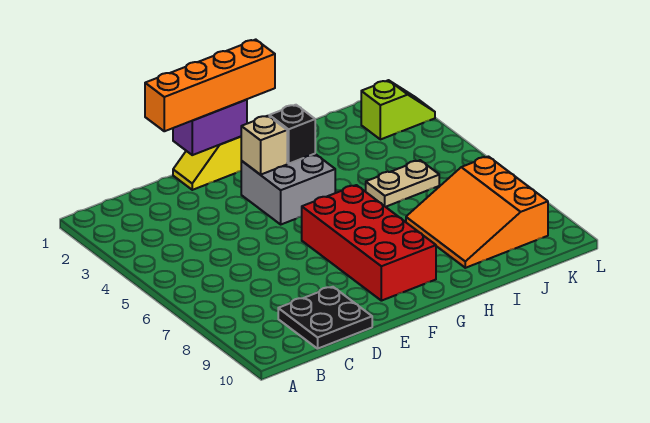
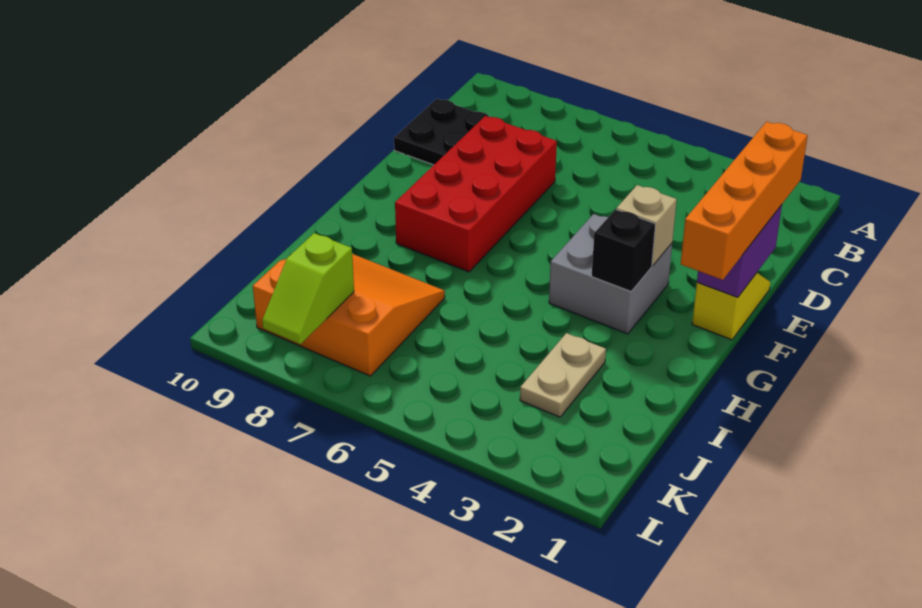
red brick F6:G9 level 1 -> red brick D7:G8 level 1
tan plate I5:J5 level 1 -> tan plate I3:J3 level 1
lime slope K2:L2 level 1 top K -> lime slope K8:L8 level 2 top K

